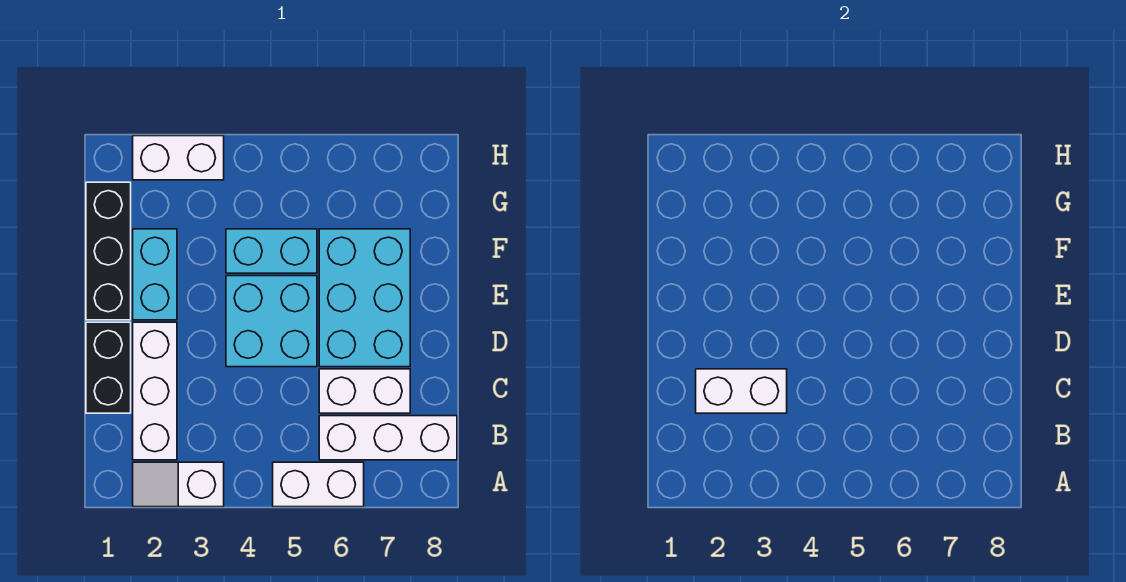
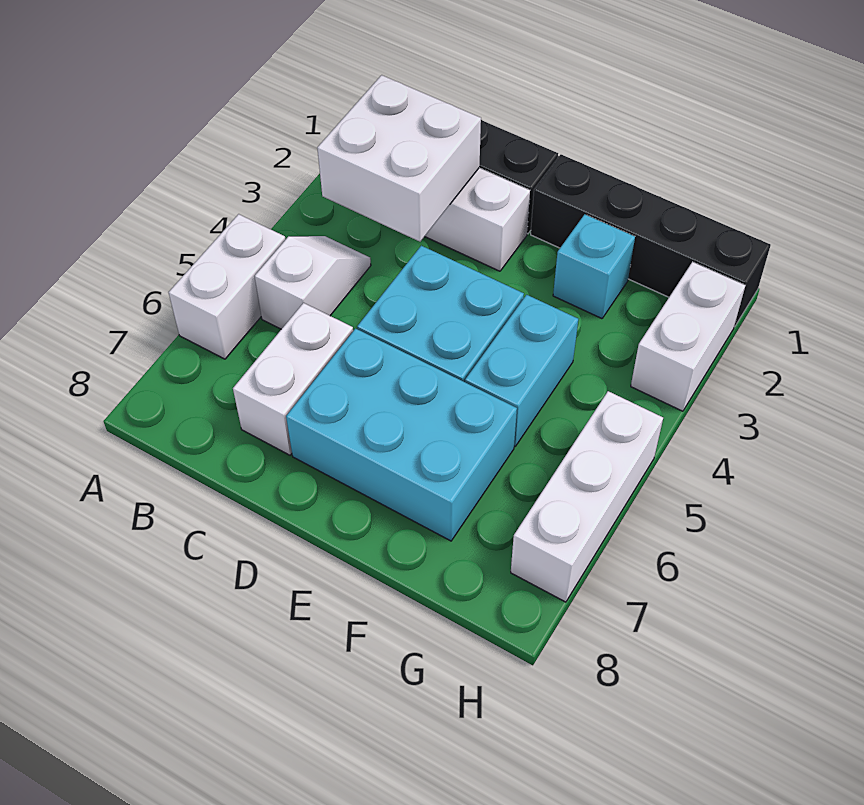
white slope A2:A3 level 1 top 3 -> white slope B4:B5 level 1 top 5
white brick B6:B8 level 1 -> white brick H5:H7 level 1
white brick C2:C3 level 2 -> white brick B2:C3 level 2
black brick E1:G1 level 1 -> black brick E1:H1 level 1
cyan brick E2:F2 level 1 -> cyan brick F2 level 1

